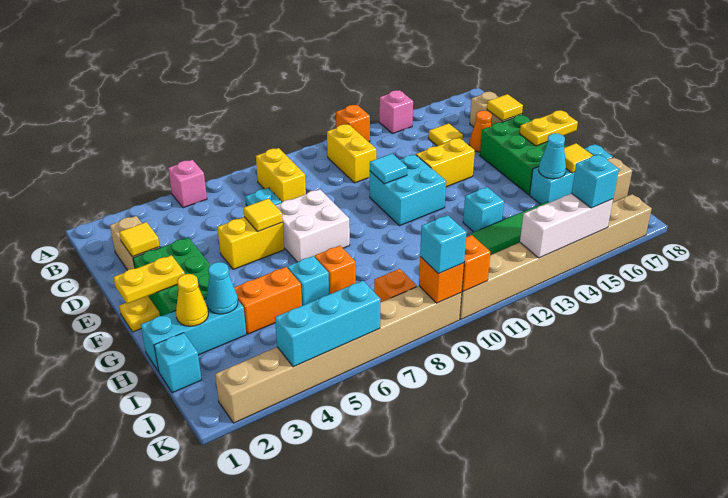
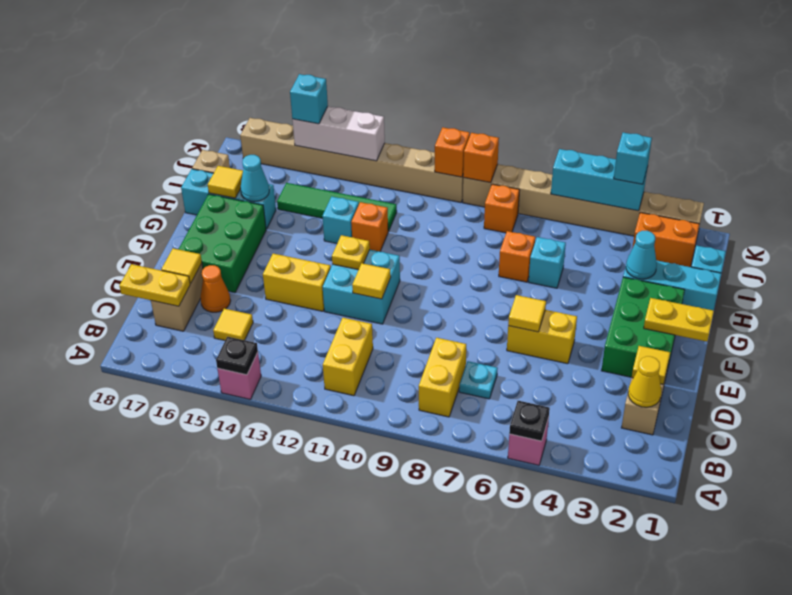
none -> black plate A5 level 2
orange brick A12 level 1 -> orange brick H12 level 1
none -> black plate A14 level 2
white brick E7:F8 level 1 -> none
cyan tile E11 level 2 -> yellow tile E11 level 2
yellow plate F1 level 1 -> yellow plate F12 level 2
yellow plate F17:F18 level 2 -> yellow plate C17:C18 level 2
yellow cone H2 level 2 -> yellow cone C2 level 2
orange brick H4:H5 level 1 -> orange brick J2:J3 level 1
cyan brick K9 level 3 -> cyan brick K4 level 3

